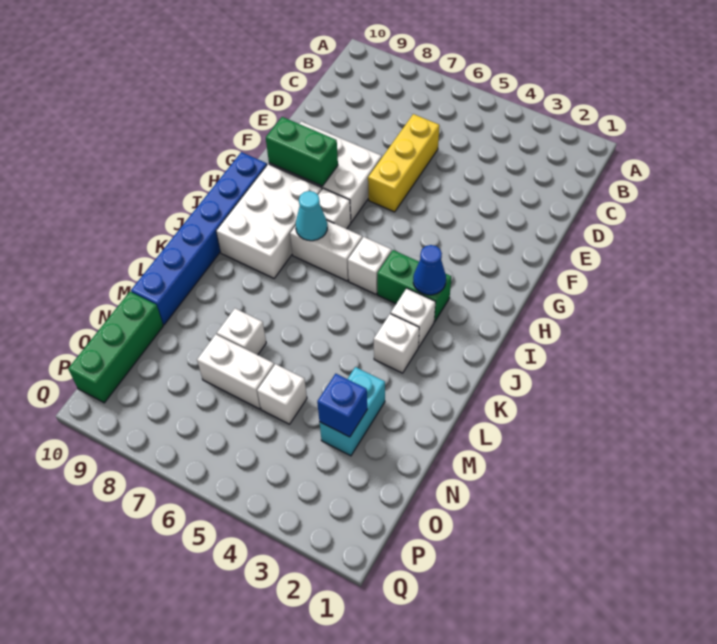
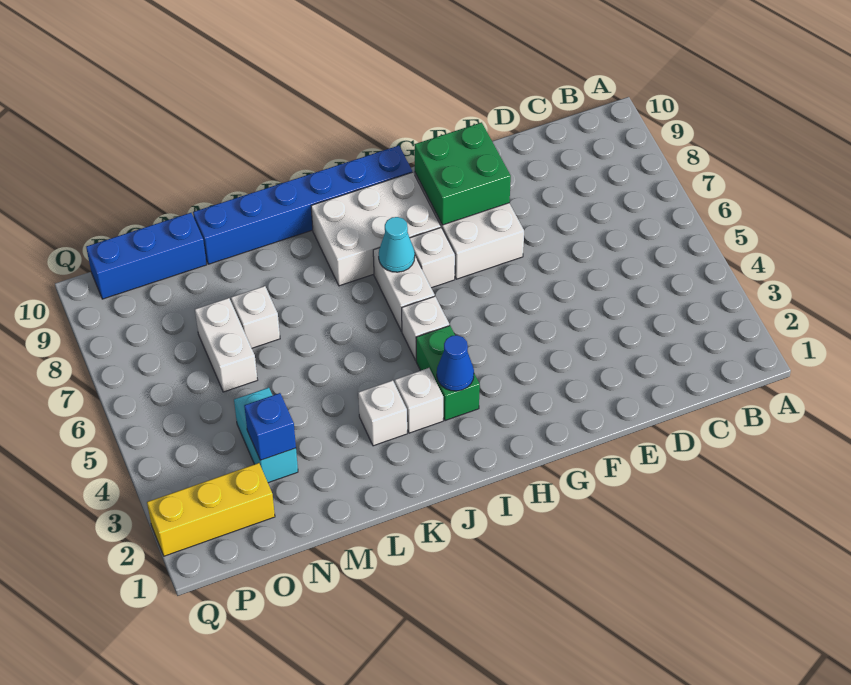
yellow brick D6:F6 level 1 -> yellow brick O2:Q2 level 1
green brick G8:G9 level 2 -> green brick F8:G9 level 2
cyan brick M3:N3 level 1 -> cyan brick N3:N4 level 1
white brick N5 level 1 -> none
green brick N10:P10 level 1 -> blue brick N10:P10 level 1

